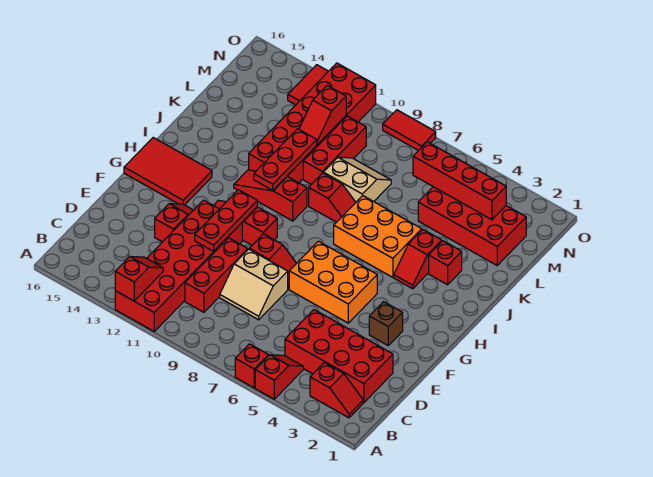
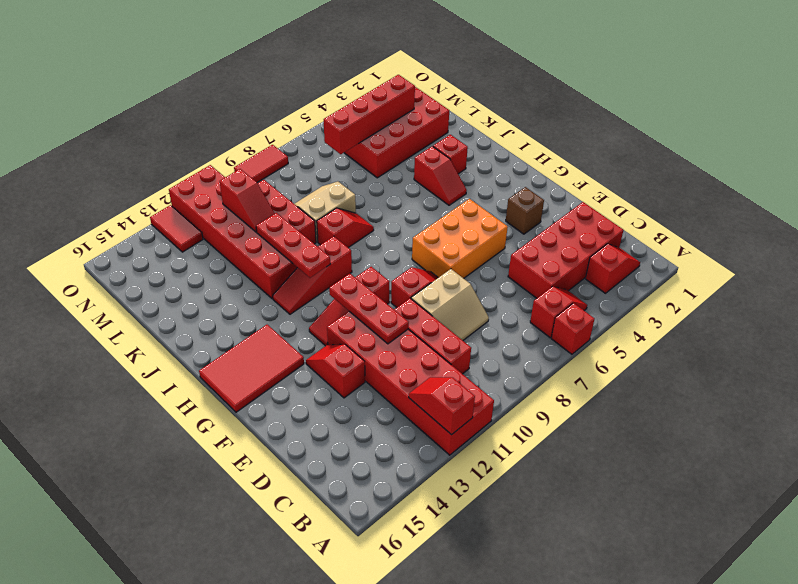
red slope A5:B5 level 1 top A -> red slope B5:B6 level 1 top 6
orange brick I5:J7 level 1 -> none

